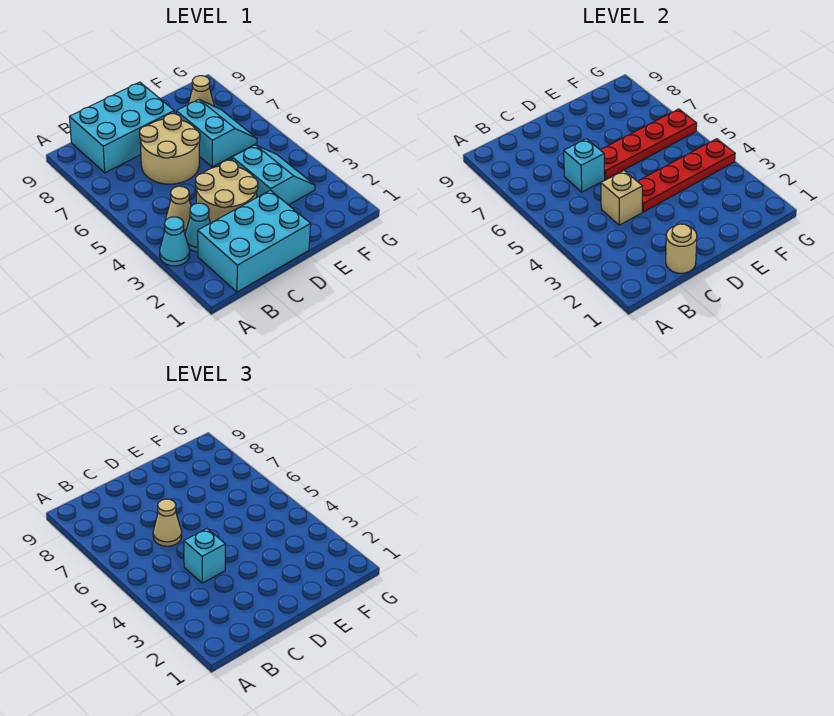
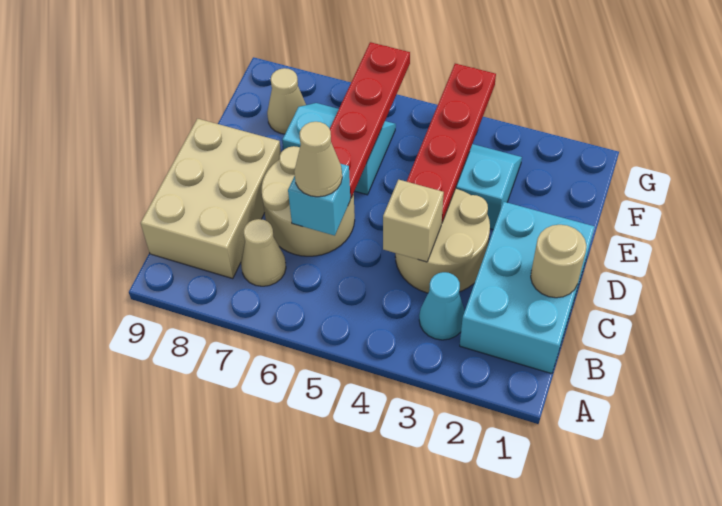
cyan cone A3 level 1 -> none
tan cone B4 level 1 -> tan cone B7 level 1
cyan brick B8:D9 level 1 -> tan brick B8:D9 level 1
cyan brick C4 level 3 -> none

